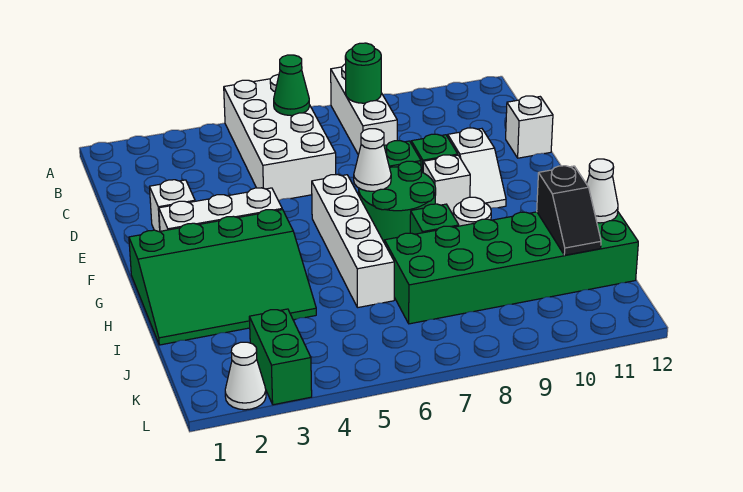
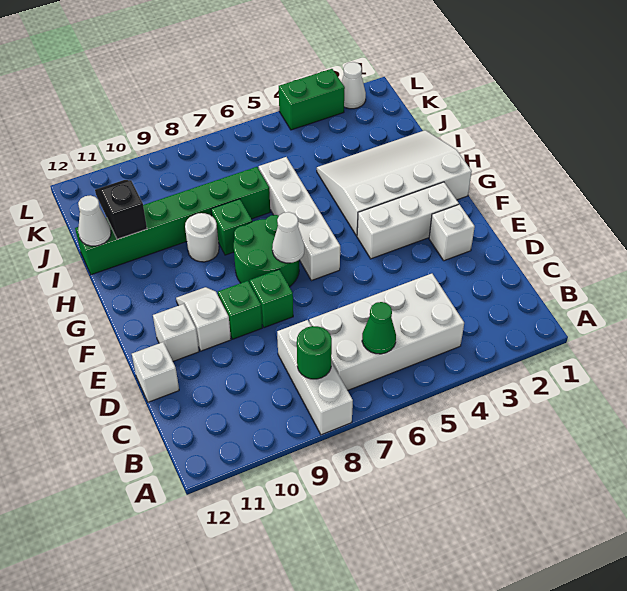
white brick A5:D6 level 1 -> white brick B4:C7 level 1
white brick F9 level 1 -> white brick E11 level 1
green slope G1:I4 level 1 top G -> white slope G1:I4 level 1 top G
green brick I7:J12 level 1 -> green brick I7:I12 level 1
green brick K3:L3 level 1 -> green brick L3:L4 level 1

